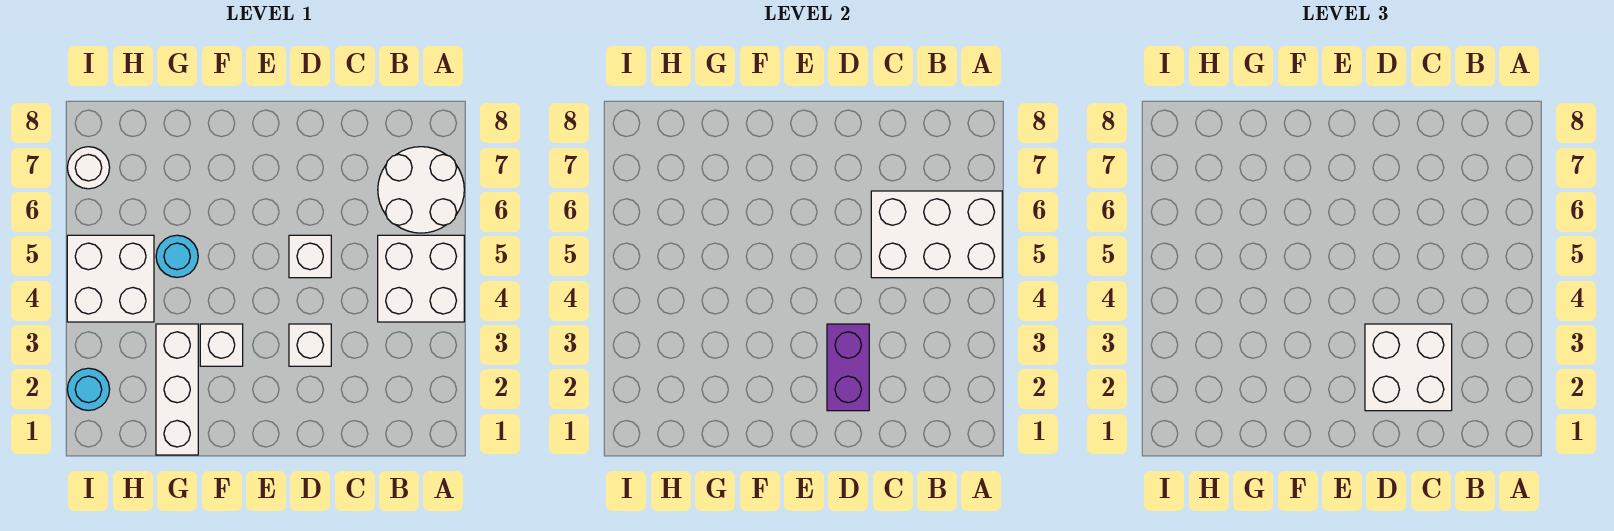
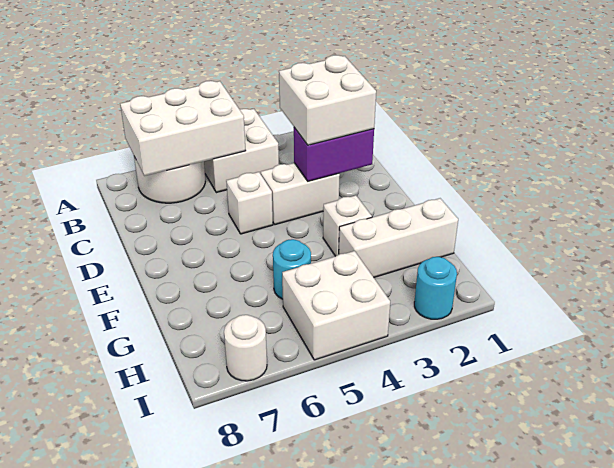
white brick A5:C6 level 2 -> white brick A5:B7 level 2
white brick D3 level 1 -> white brick D3:D4 level 1

